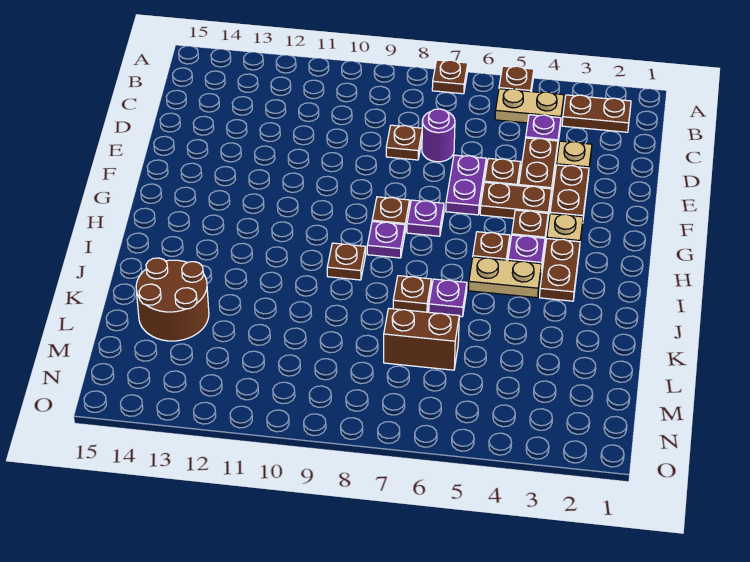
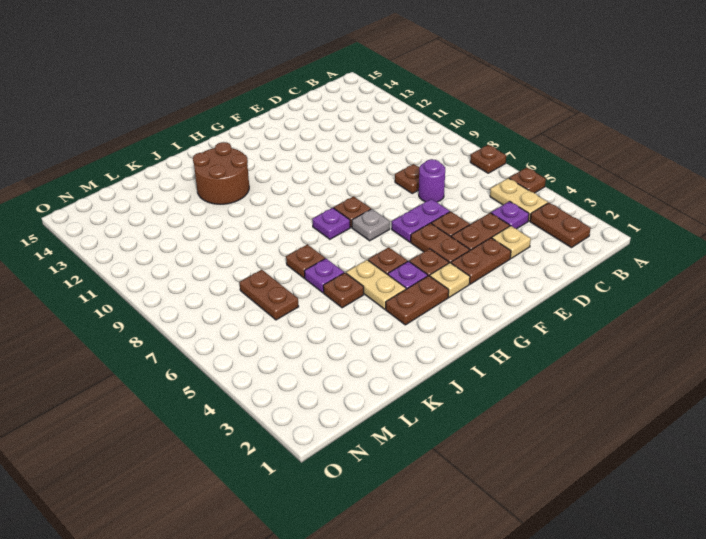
purple plate G7 level 1 -> grey plate G7 level 1
brown plate I9 level 1 -> brown plate J5 level 1
brown round brick K13:L14 level 1 -> brown round brick I12:J13 level 1
brown brick L6:L7 level 1 -> brown plate L6:L7 level 1

